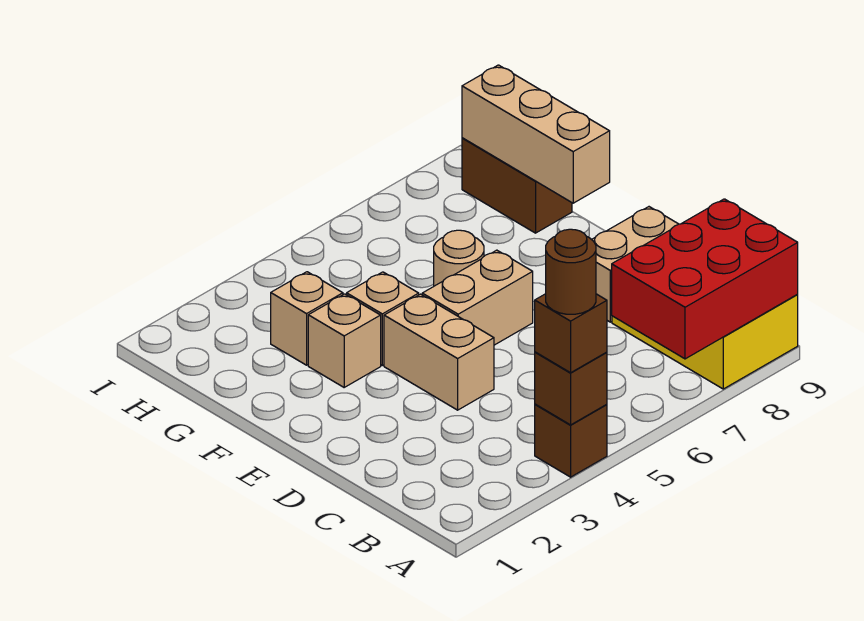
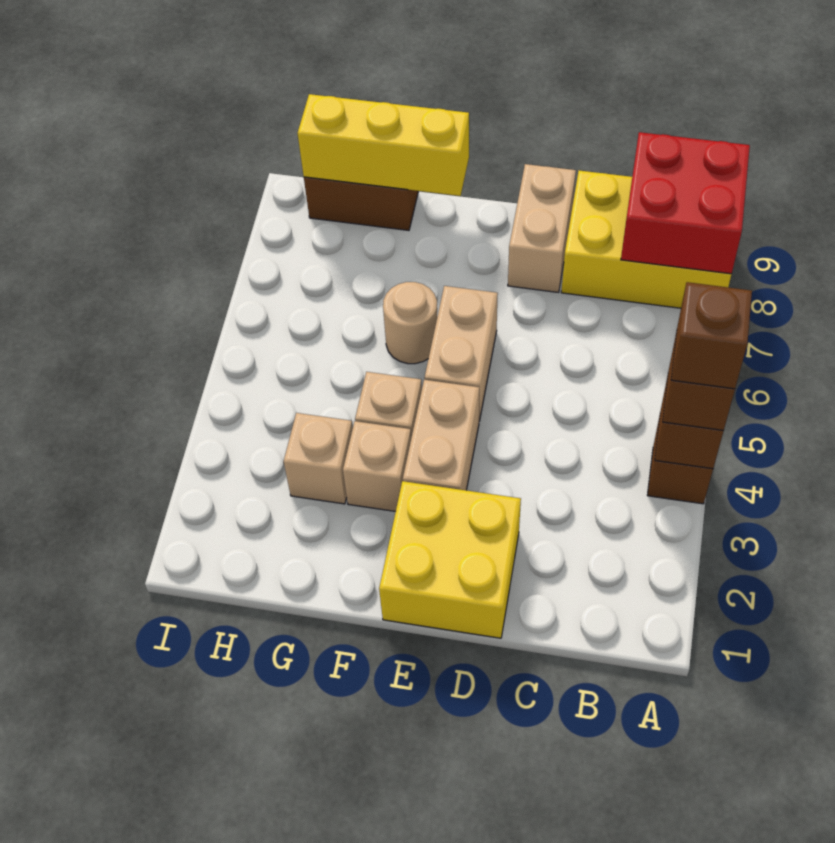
brown round brick A4 level 4 -> brown brick A4 level 4
red brick A7:B9 level 2 -> red brick A8:B9 level 2
none -> yellow brick D1:E2 level 1
tan brick D4:E4 level 1 -> tan brick E3:E4 level 1
tan brick F9:H9 level 2 -> yellow brick F9:H9 level 2

